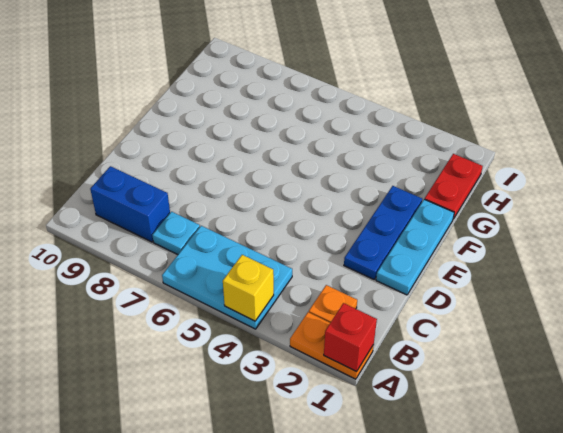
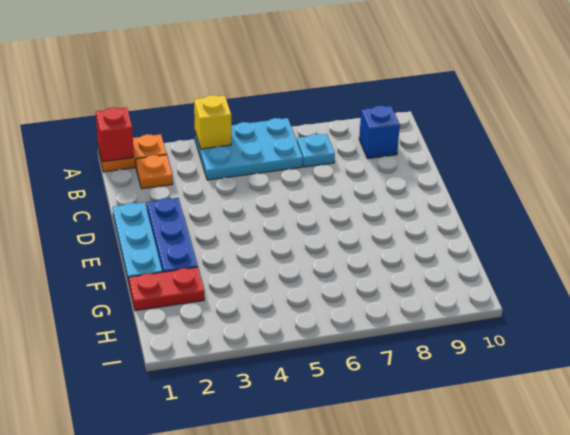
blue brick B8:B9 level 1 -> blue brick B9 level 1
red plate G1:H1 level 1 -> red plate G1:G2 level 1

